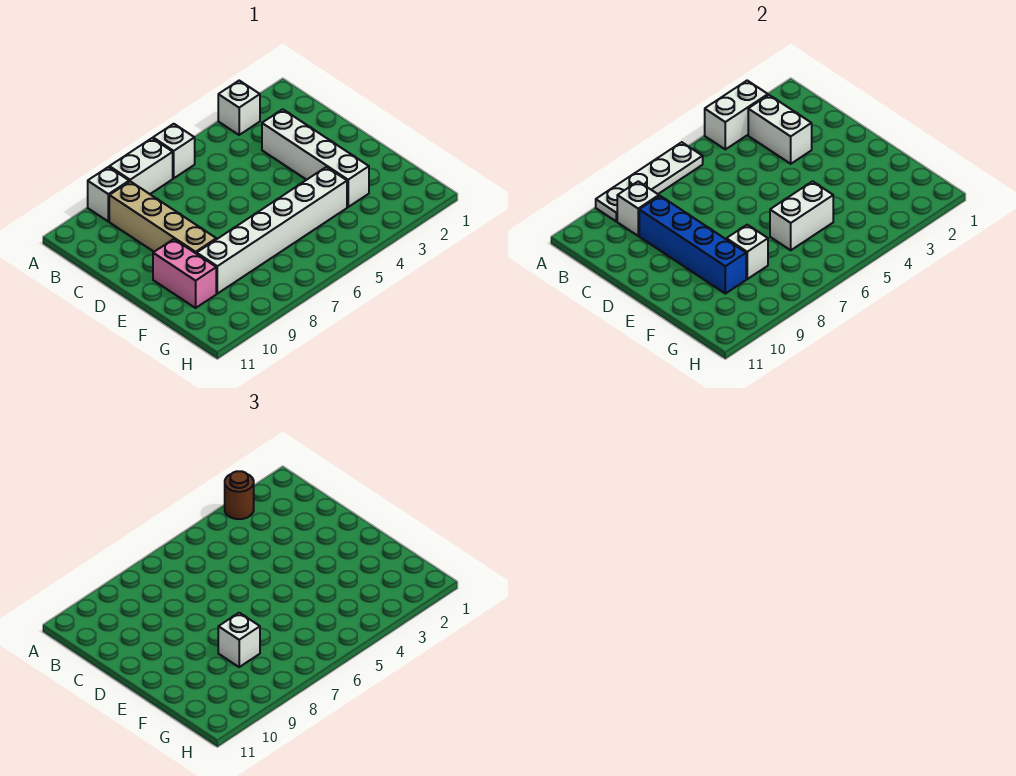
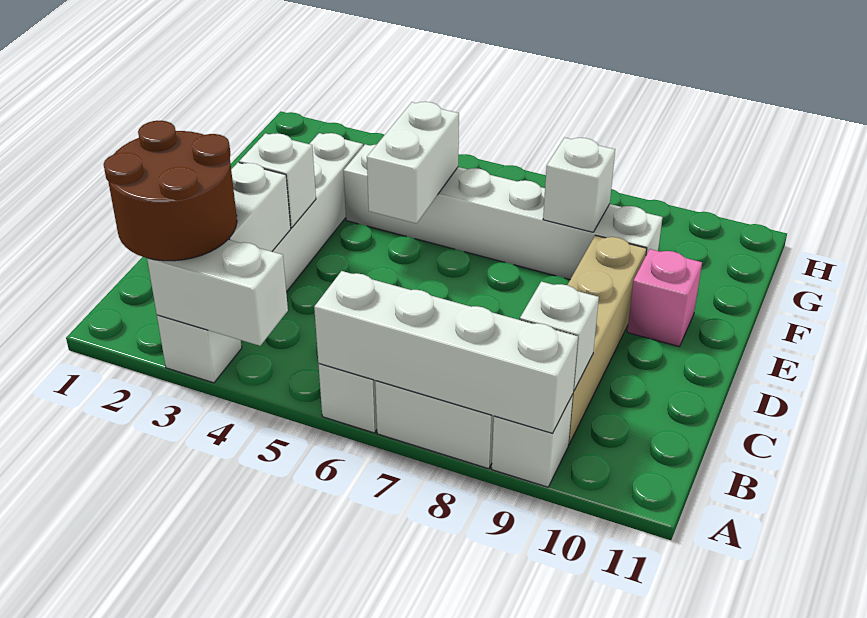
brown round brick A3 level 3 -> brown round brick A2:B3 level 3
white plate A6:A9 level 2 -> white brick A6:A9 level 2
blue brick C9:F9 level 2 -> none
pink brick E10:F10 level 1 -> pink brick E10 level 1
white brick F5:F6 level 2 -> white brick E5:F5 level 2
white brick F8 level 3 -> white brick D3 level 2

